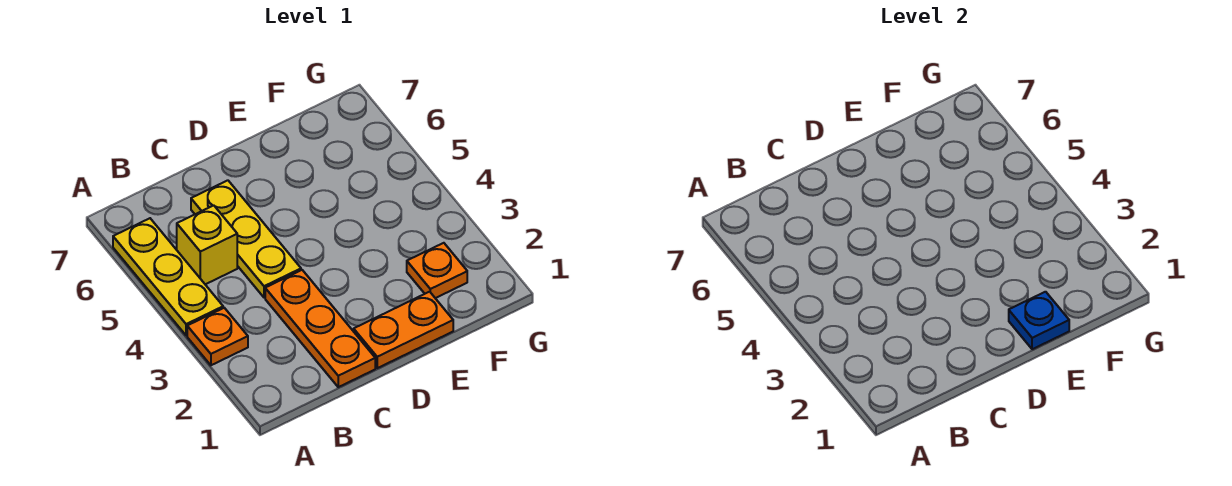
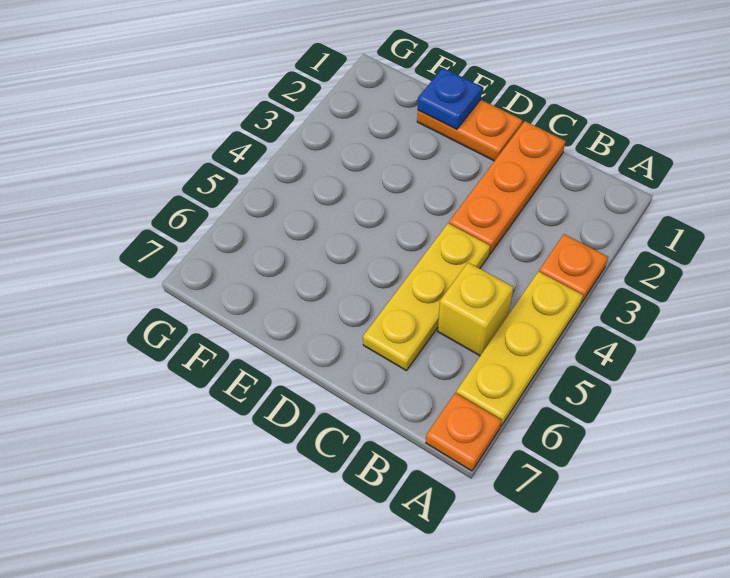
orange plate F2 level 1 -> orange plate A7 level 1

